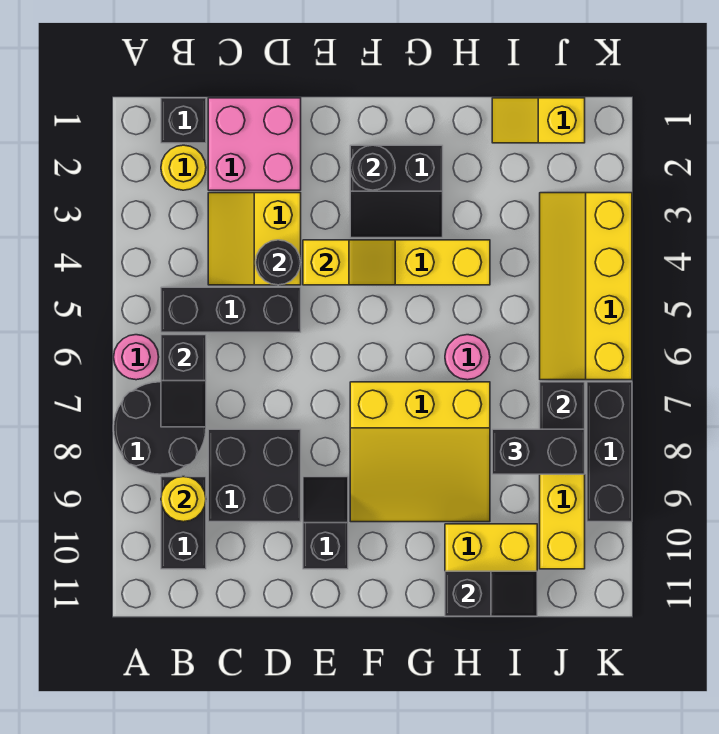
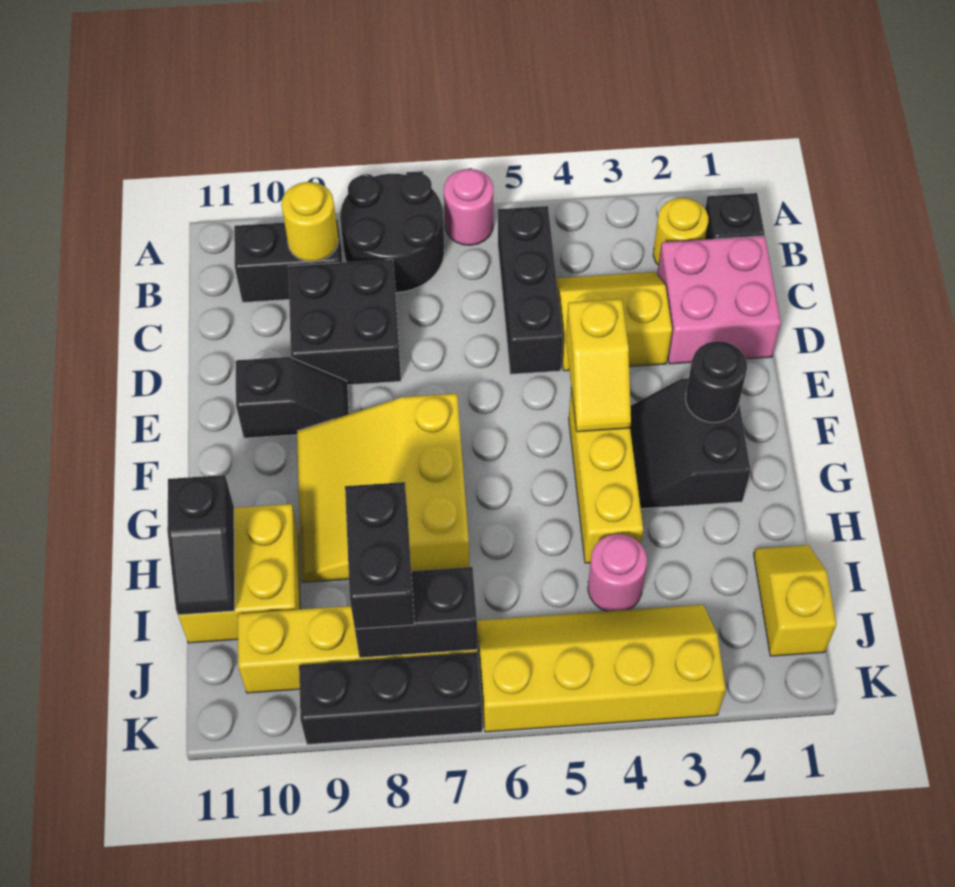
black slope B6:B7 level 2 top 6 -> none
black round brick D4 level 2 -> none
pink round brick H6 level 1 -> pink round brick I4 level 1

